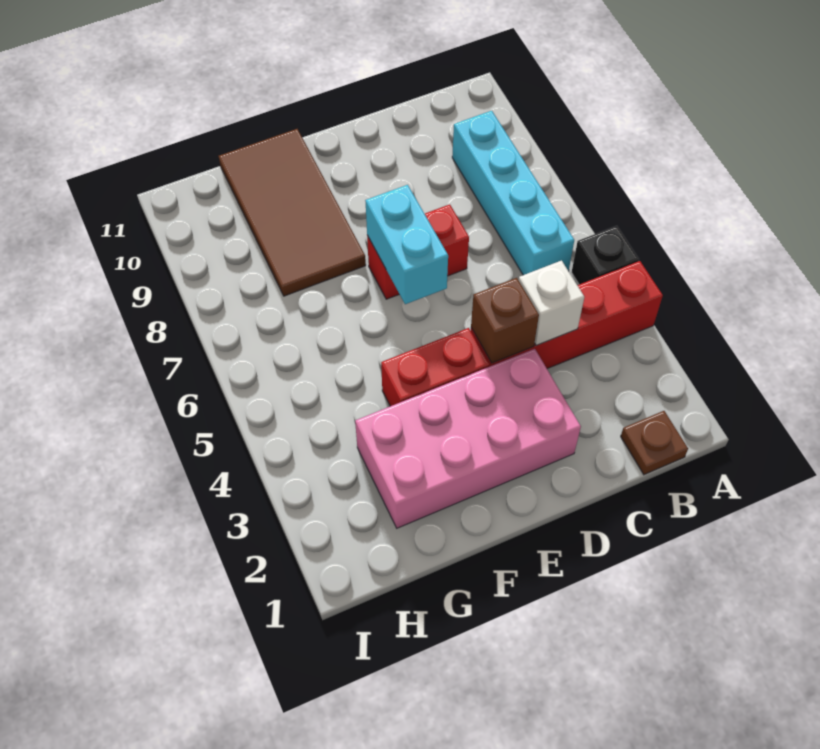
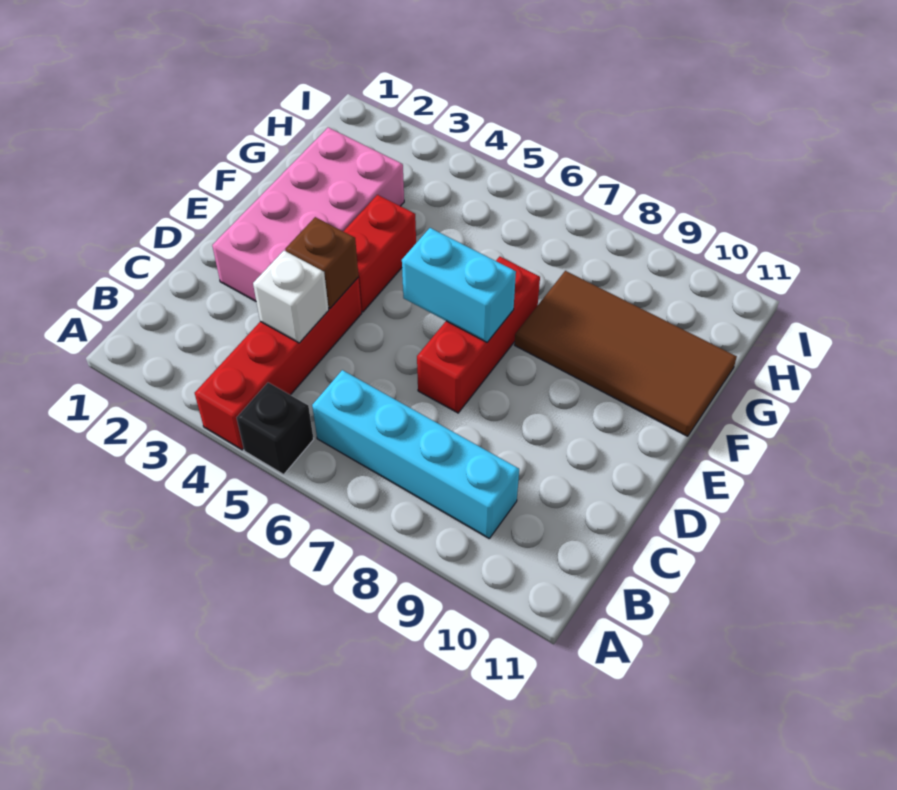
brown plate B1 level 1 -> none
red brick D7:E7 level 1 -> red brick D7:F7 level 1

